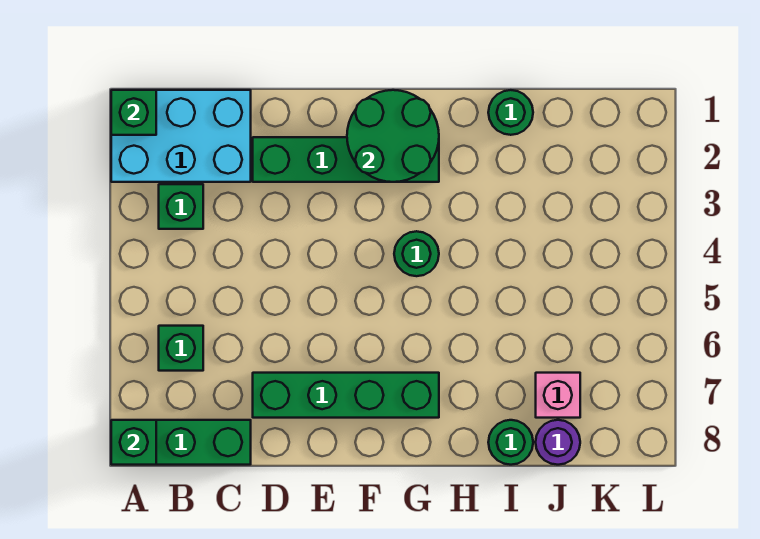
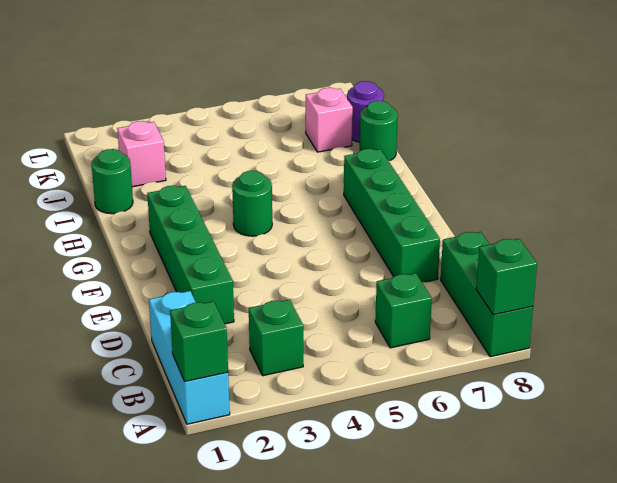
cyan brick A1:C2 level 1 -> cyan brick A1:C1 level 1
green round brick F1:G2 level 2 -> none
none -> pink brick J2 level 1

